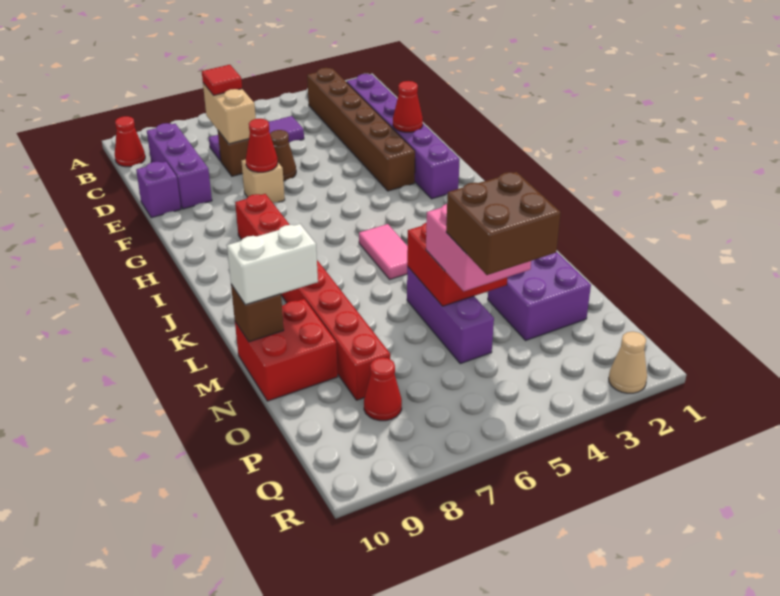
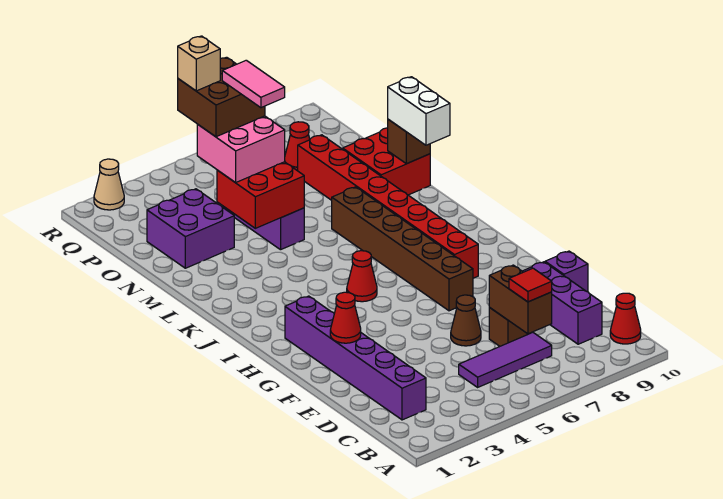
brown brick B3:G3 level 1 -> brown brick G7:L7 level 1
tan brick C7:D7 level 2 -> brown brick C7:D7 level 2
tan brick F7 level 1 -> tan brick P4 level 5
red cone F7 level 2 -> red cone I5 level 1
pink tile J5:K5 level 1 -> pink tile N5:O5 level 5
white brick M9:M10 level 3 -> white brick L10:M10 level 3

